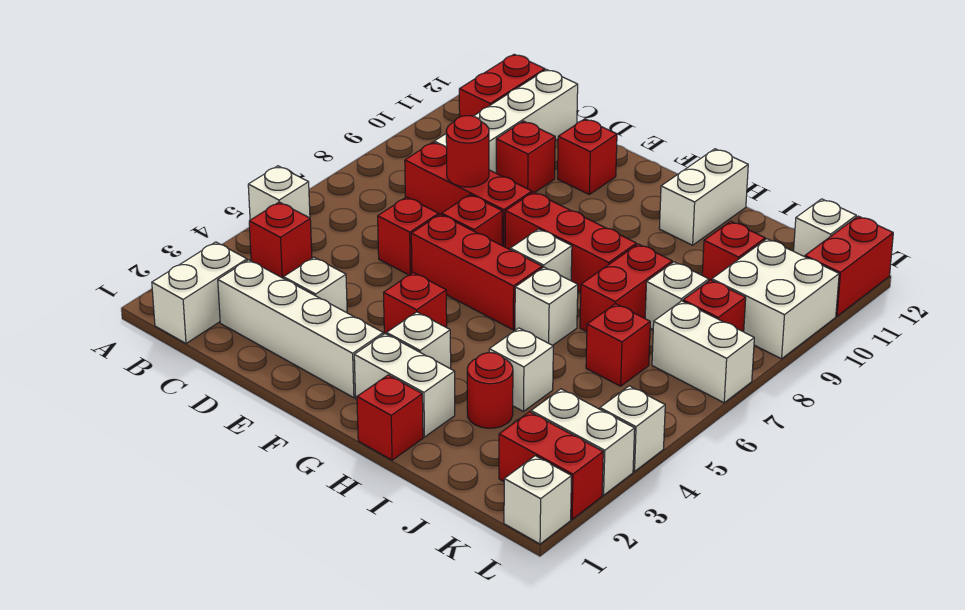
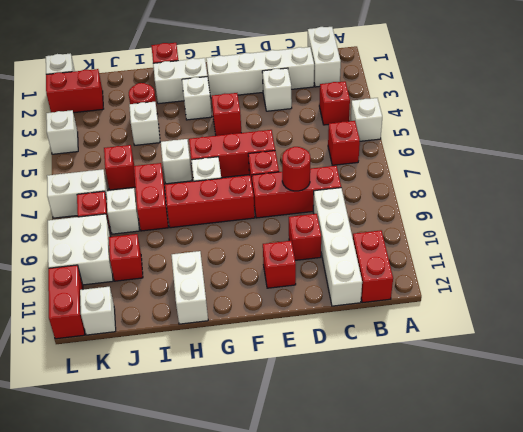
red brick D6 level 1 -> red brick B6 level 1
white brick K3:L3 level 1 -> none

